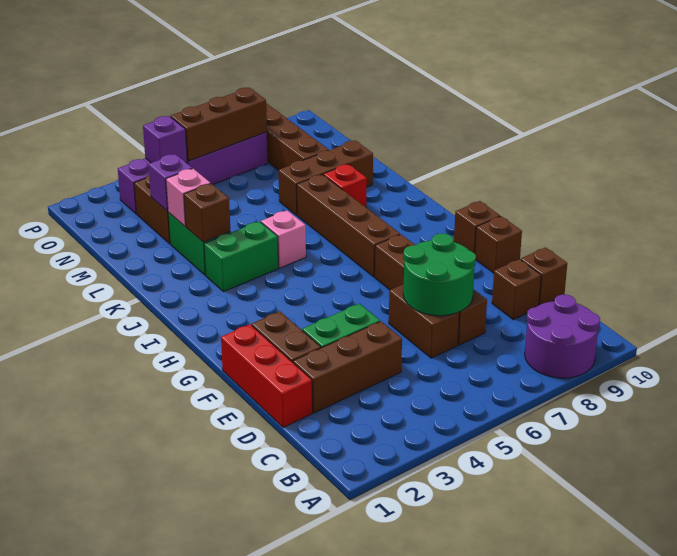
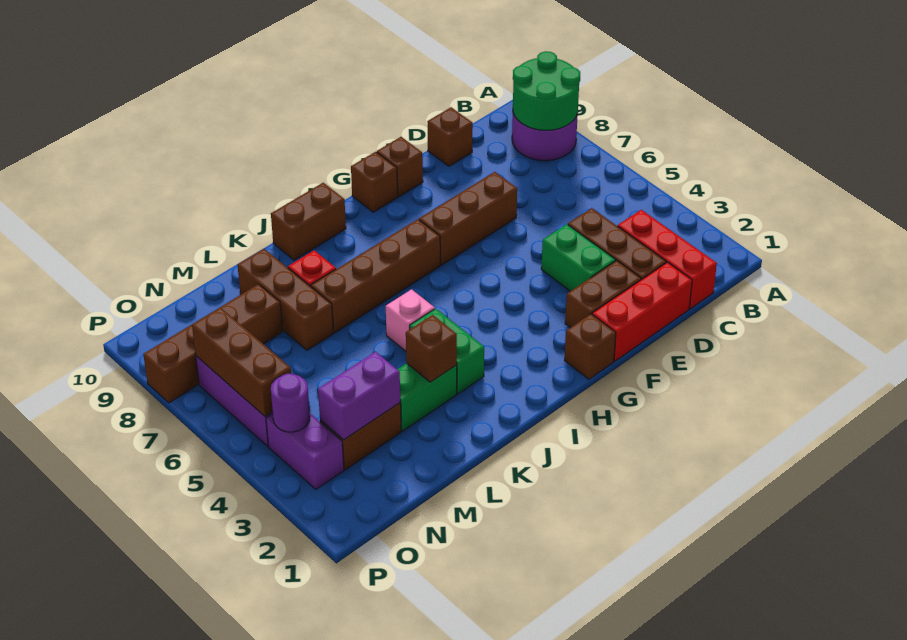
none -> red brick C1:C3 level 1
brown brick D6:E6 level 1 -> brown brick I10:J10 level 1
green round brick D6:E7 level 2 -> green round brick A8:B9 level 2
brown brick D7:G7 level 1 -> brown brick E7:G7 level 1
brown brick D9 level 1 -> brown brick G1 level 1
pink brick L3 level 2 -> none
purple brick M3 level 2 -> purple brick M3:N3 level 2
purple brick O4 level 2 -> purple round brick O4 level 2

